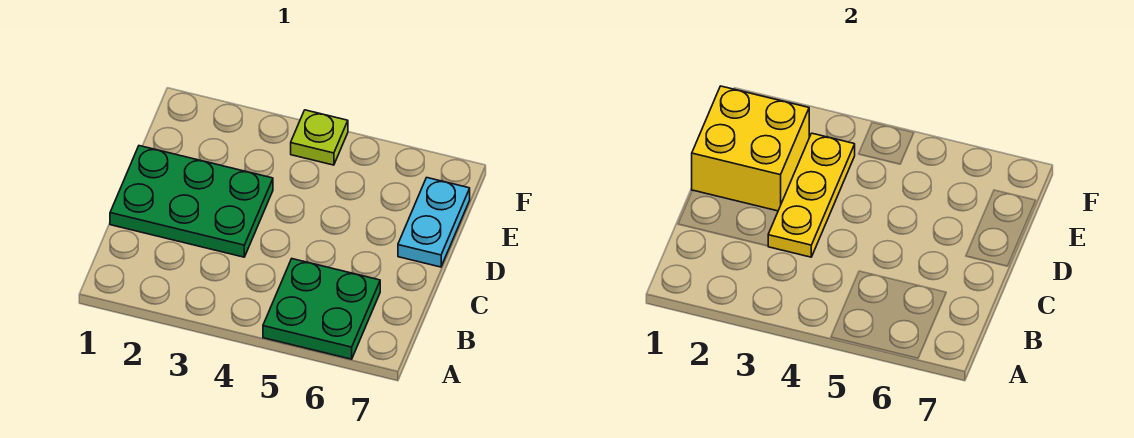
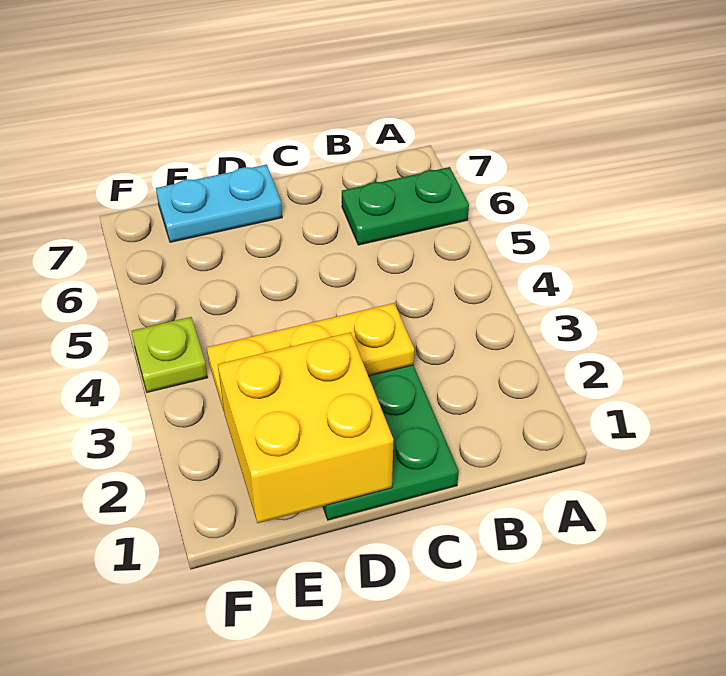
green plate A5:B6 level 1 -> green plate A6:B6 level 1

